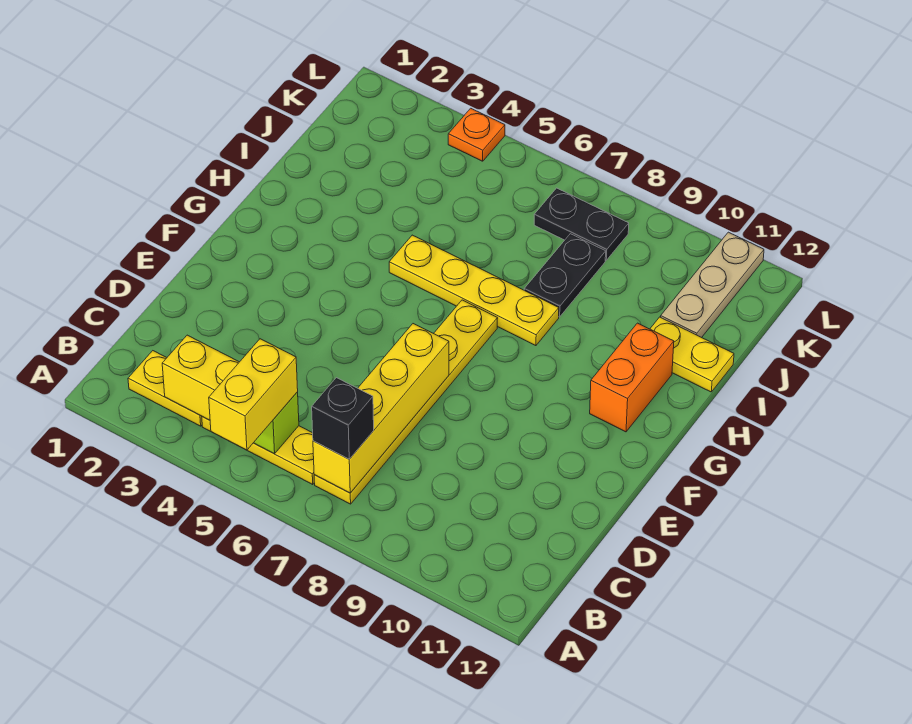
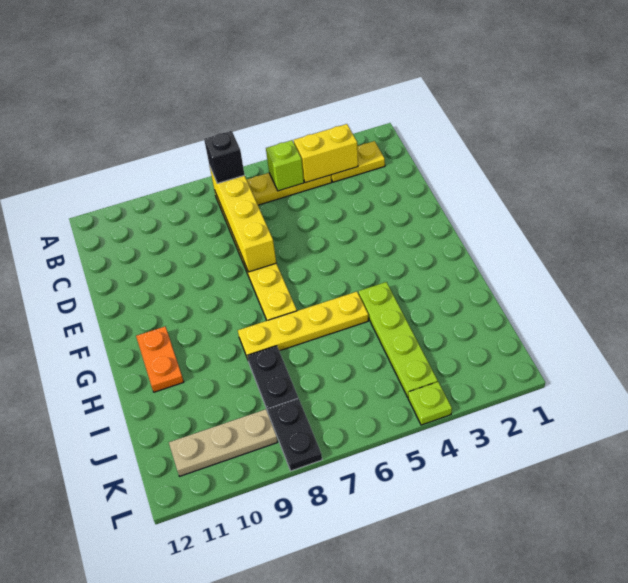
yellow brick A5:B5 level 3 -> none
orange brick G11:H11 level 1 -> orange plate G11:H11 level 1
none -> lime plate H4:K4 level 1
yellow plate I11:I12 level 1 -> none
tan plate J11:L11 level 1 -> tan plate K9:K11 level 1
black plate K7:K8 level 1 -> black plate K8:L8 level 1
orange plate L4 level 1 -> lime plate L4 level 1

